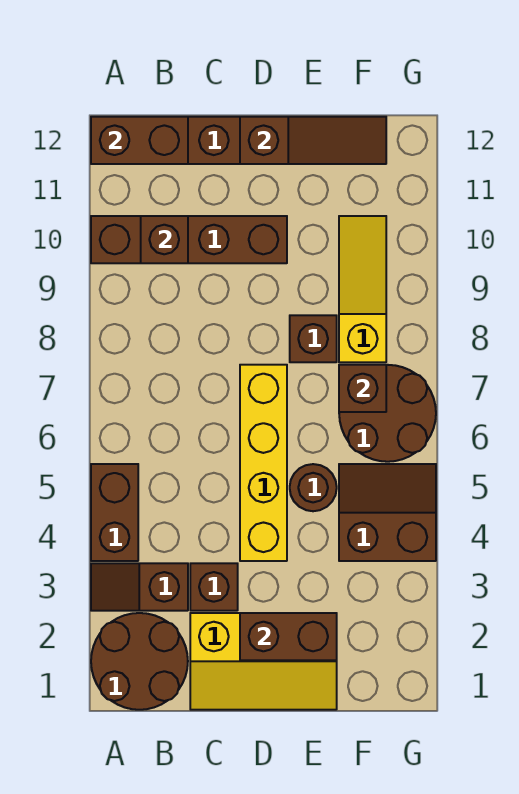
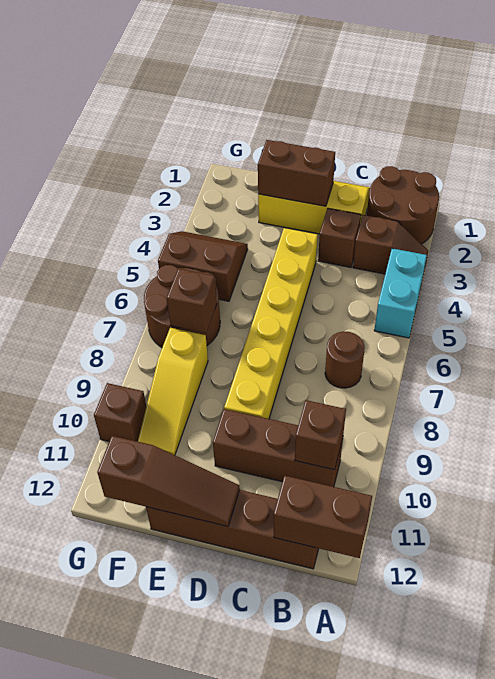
brown brick A4:A5 level 1 -> cyan brick A4:A5 level 1
brown brick A10:D10 level 1 -> brown brick B10:D10 level 1
yellow brick D4:D7 level 1 -> yellow brick D4:D9 level 1
brown slope D12:F12 level 2 top D -> brown slope D12:F12 level 2 top F
brown round brick E5 level 1 -> brown round brick B7 level 1
brown brick E8 level 1 -> brown brick G10 level 1
brown slope F4:G5 level 1 top 4 -> brown slope F4:G5 level 1 top 5

